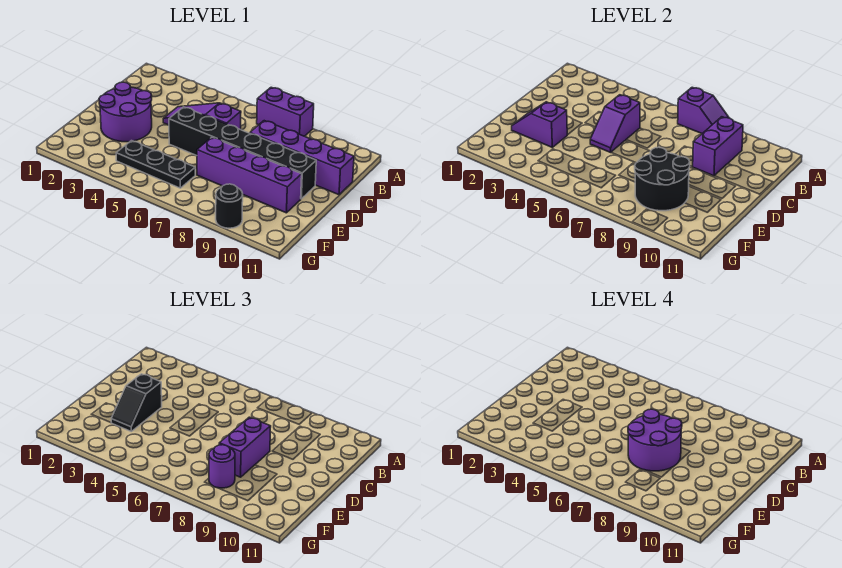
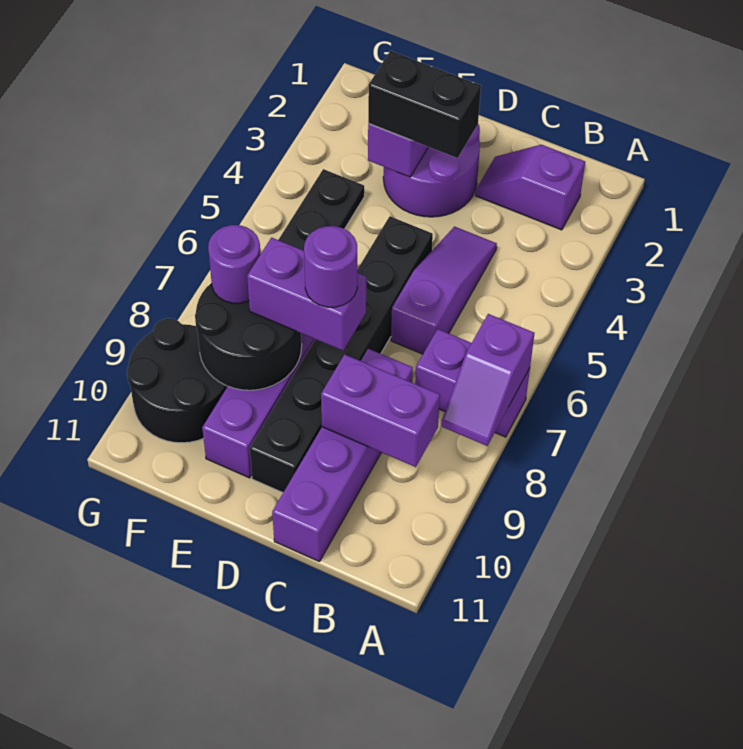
purple brick A7:A8 level 1 -> purple brick A7:B7 level 1
purple slope C5:D5 level 2 top C -> purple slope B2:C2 level 1 top B
black slope D3:E3 level 3 top D -> black brick D3:E3 level 3
purple round brick D7:E8 level 4 -> purple round brick D8 level 4
black round brick G9 level 1 -> black round brick F9:G10 level 1

